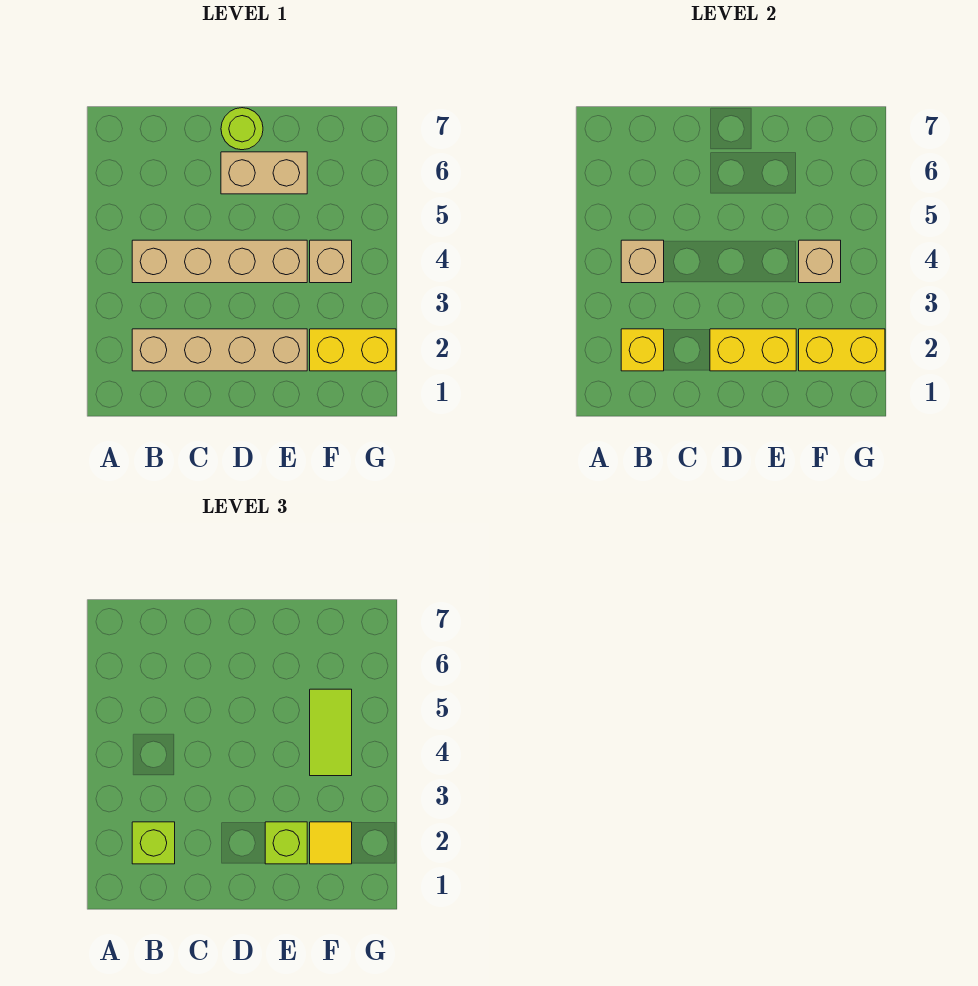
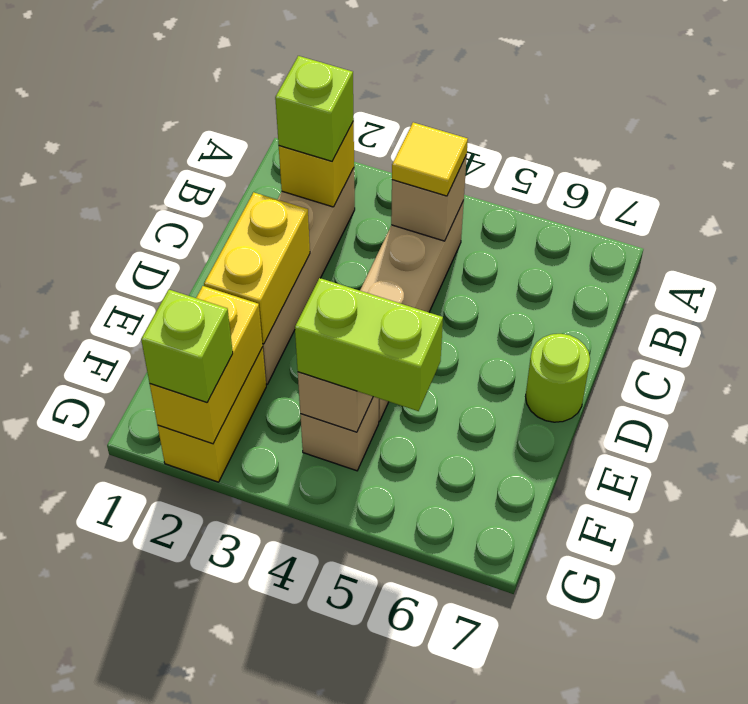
tan brick D6:E6 level 1 -> none
lime brick E2 level 3 -> lime brick G2 level 3
yellow tile F2 level 3 -> yellow tile B4 level 3
lime tile F4:F5 level 3 -> lime brick F4:F5 level 3

